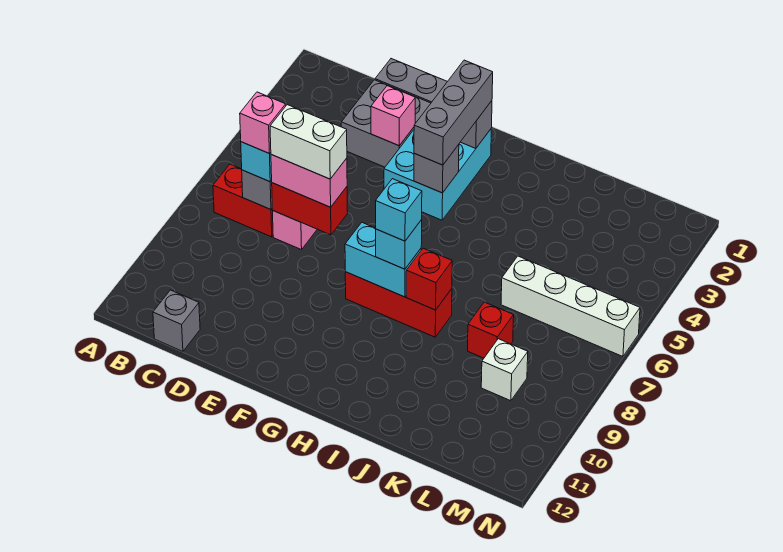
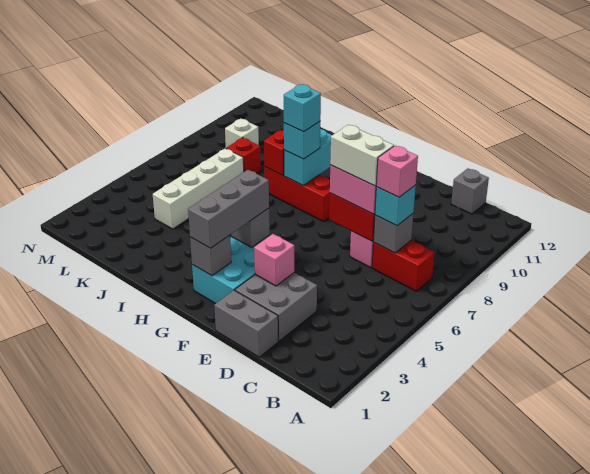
cyan brick G8:H8 level 2 -> cyan brick H8:H9 level 2
white brick K6:N6 level 1 -> white brick K4:K7 level 1

